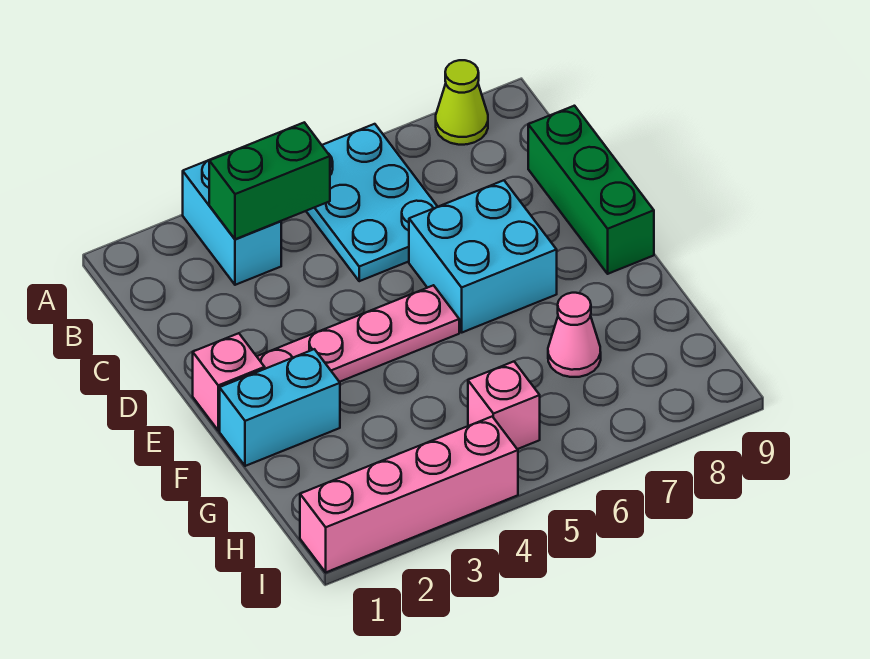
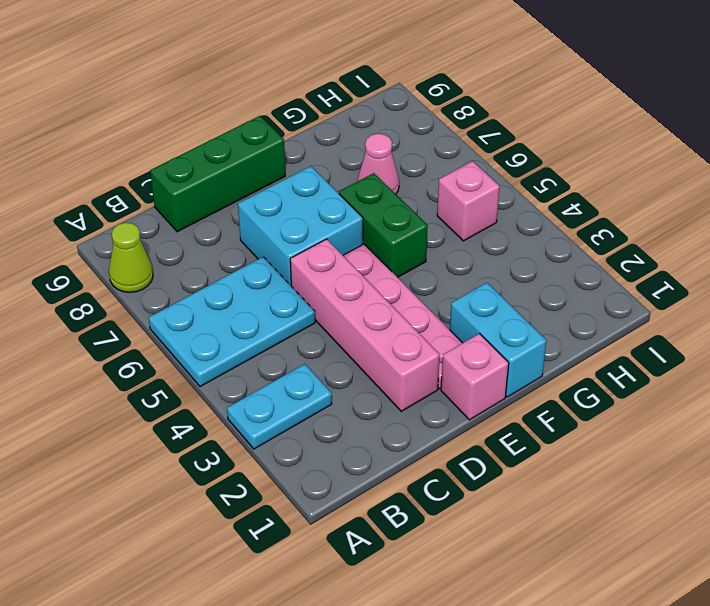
cyan brick A3:B3 level 1 -> cyan plate A3:B3 level 1
green brick B3:B4 level 2 -> green brick F5:F6 level 1
pink brick I1:I4 level 1 -> pink brick D2:D5 level 1

